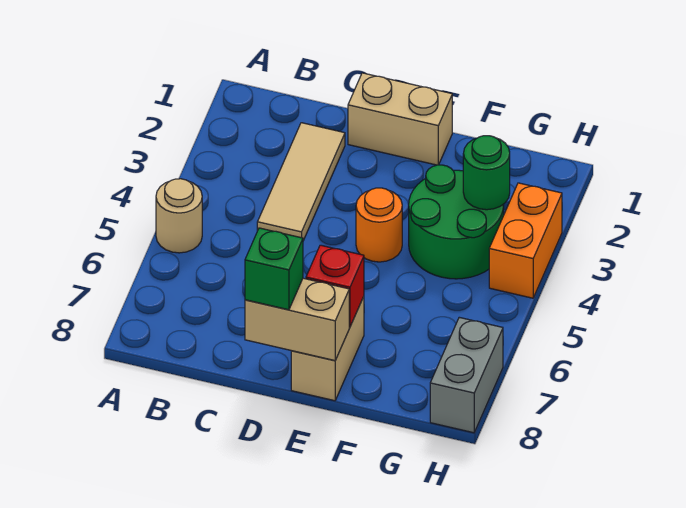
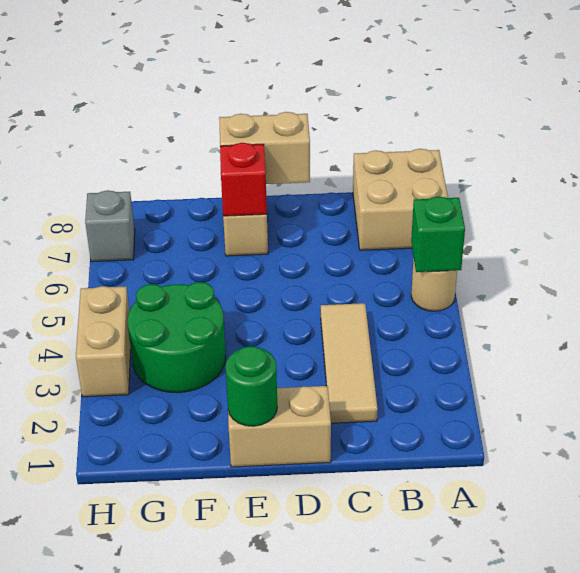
none -> tan brick A7:B8 level 1
green brick D8 level 3 -> green brick A5 level 2
orange round brick E4 level 1 -> none
green round brick G3 level 2 -> green round brick E1 level 2
orange brick H3:H4 level 1 -> tan brick H3:H4 level 1
grey brick H7:H8 level 1 -> grey brick H7 level 1

